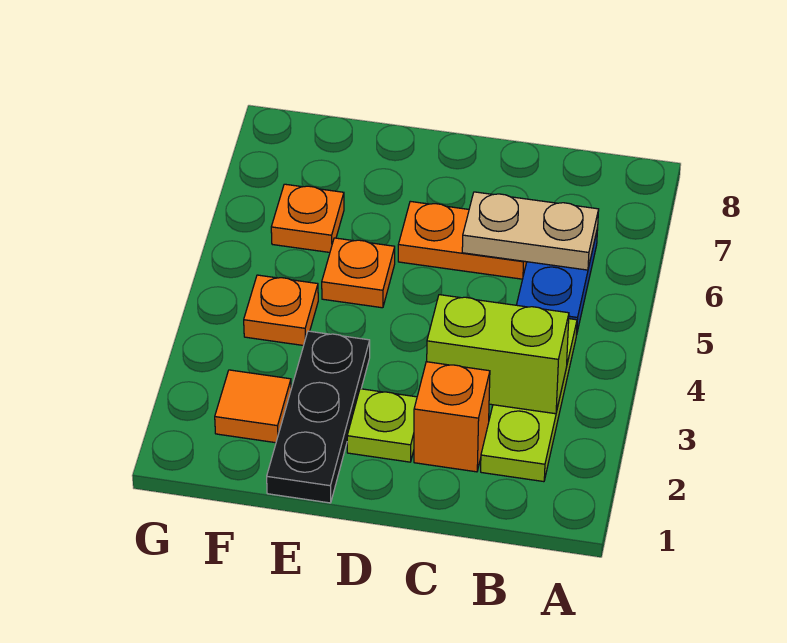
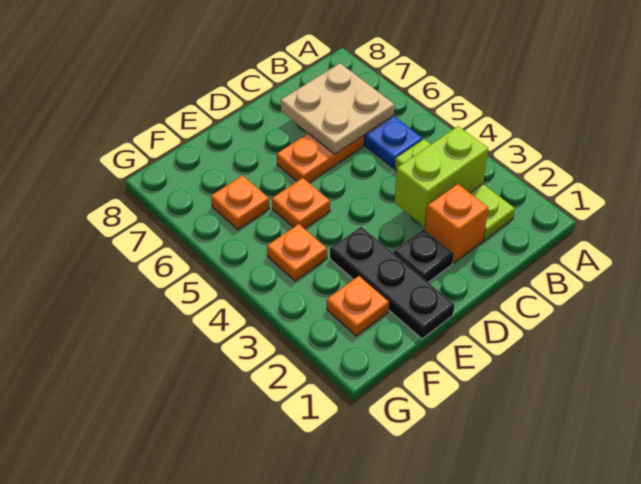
tan plate B6:C6 level 2 -> tan plate B6:C7 level 2
lime plate D2 level 1 -> black plate D2 level 1
orange tile F2 level 1 -> orange plate F2 level 1

